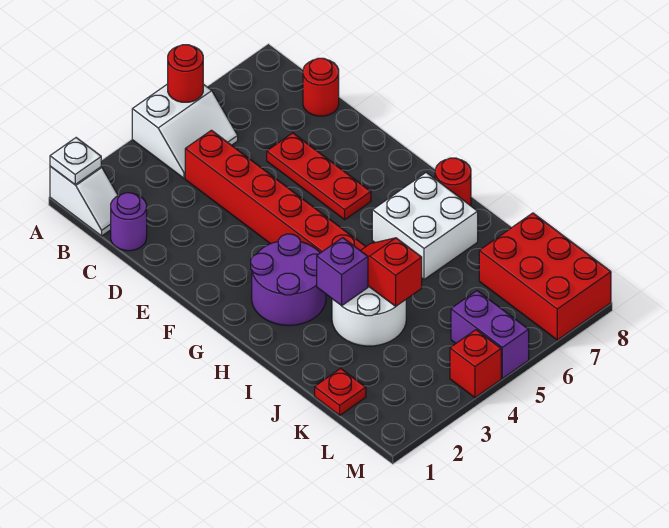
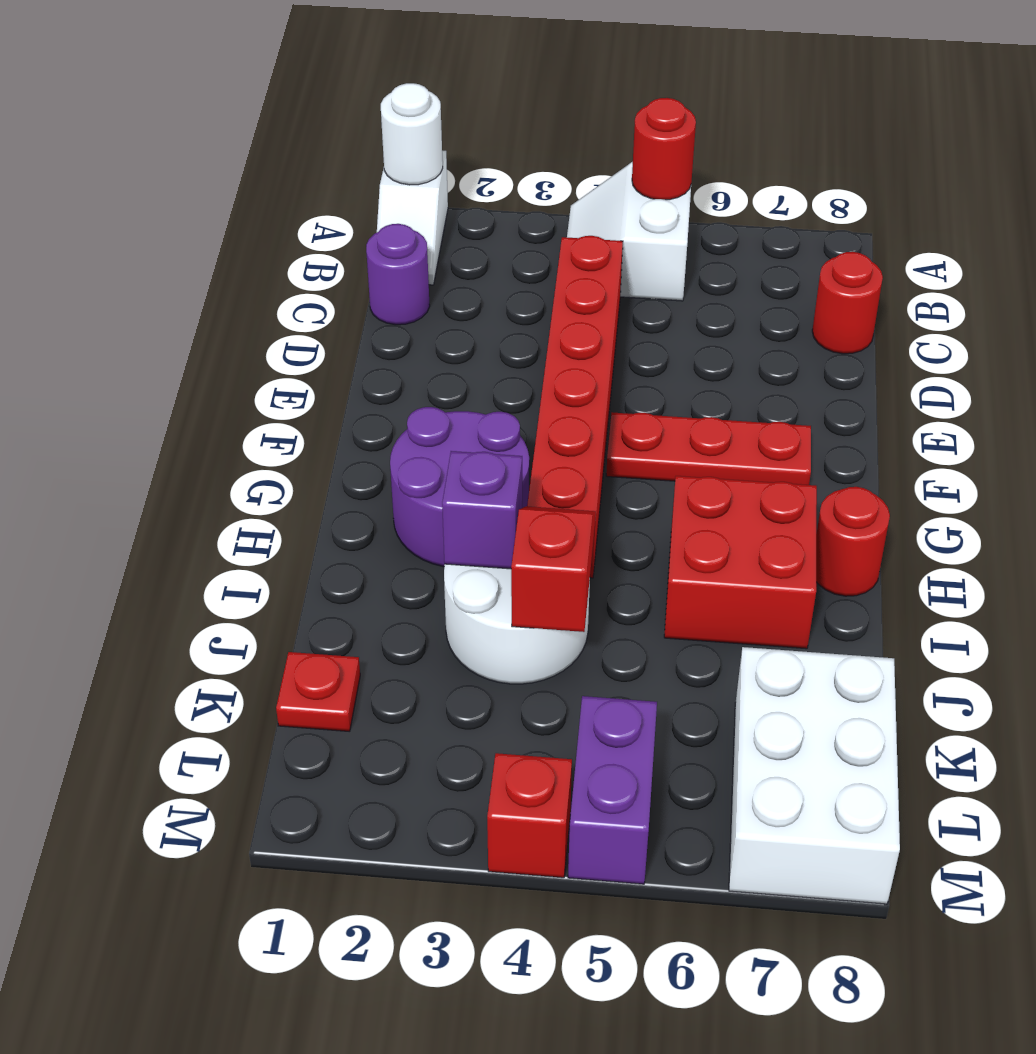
white plate A1 level 2 -> white round brick A1 level 2
white slope A4:B5 level 1 top A -> white slope A4:B5 level 1 top 5
red plate D6:F6 level 1 -> red plate F5:F7 level 1
white brick H6:I7 level 1 -> red brick H6:I7 level 1
red brick K7:M8 level 1 -> white brick K7:M8 level 1

